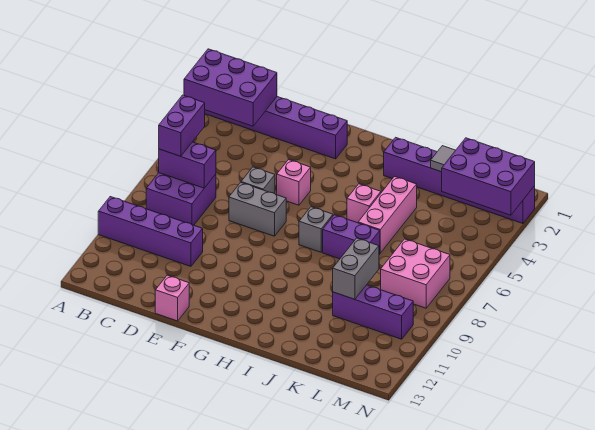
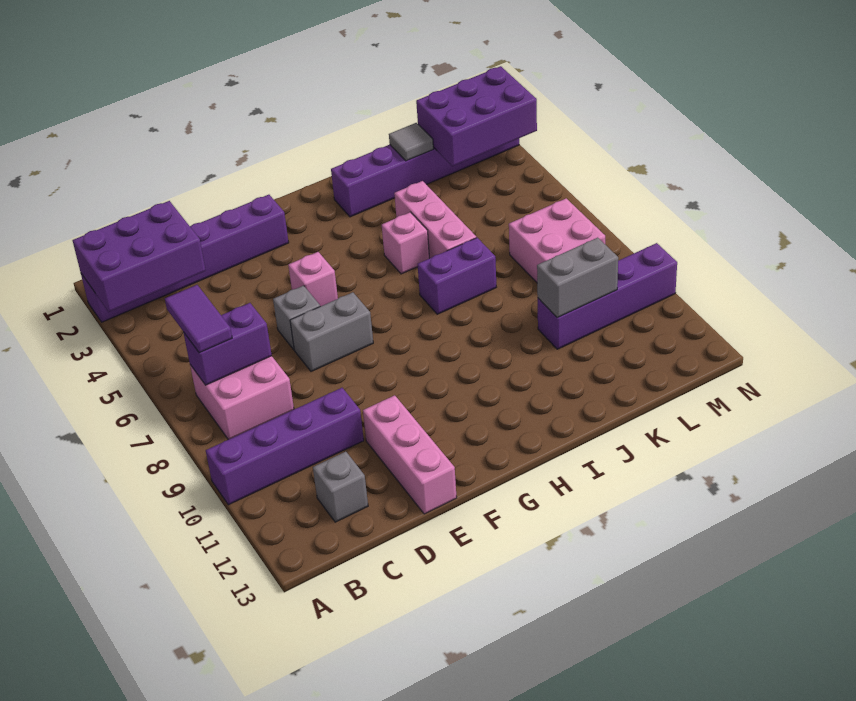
purple brick B6:B7 level 3 -> purple tile B6:B7 level 3
purple brick B7:C8 level 1 -> pink brick B7:C8 level 1
pink brick E13 level 1 -> pink brick E11:E13 level 1
grey brick H7 level 1 -> grey brick C12 level 1
grey brick K9:K10 level 2 -> grey brick K10:L10 level 2
purple brick K10:M10 level 1 -> purple brick K10:N10 level 1

